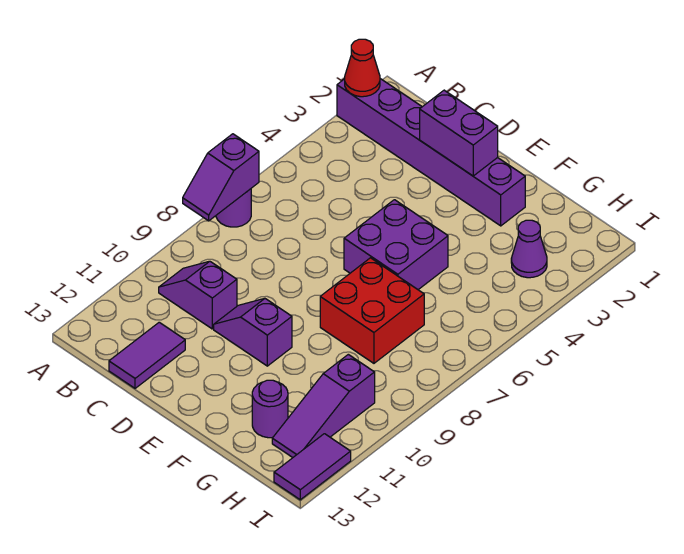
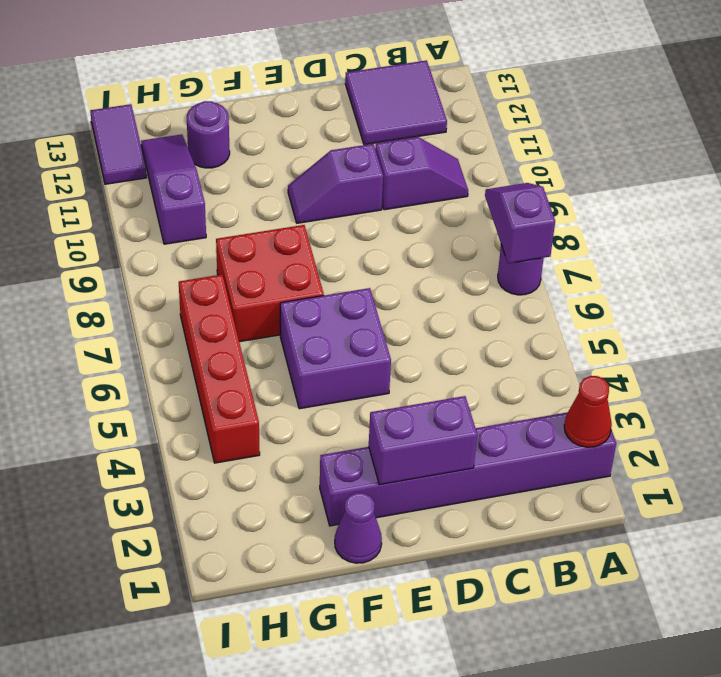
purple tile C12:C13 level 1 -> purple tile B12:C13 level 1
purple slope D10:E10 level 1 top E -> purple slope D10:E10 level 1 top D
purple cone H3 level 1 -> purple cone F1 level 1
none -> red brick H4:H7 level 1

